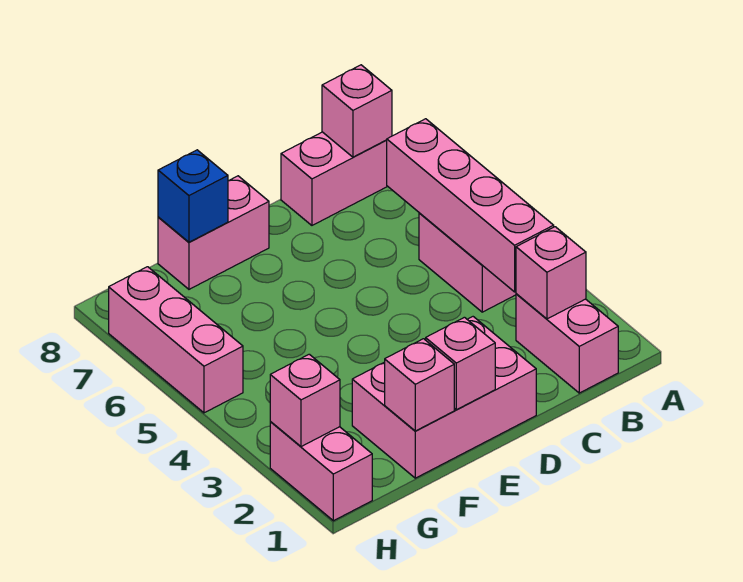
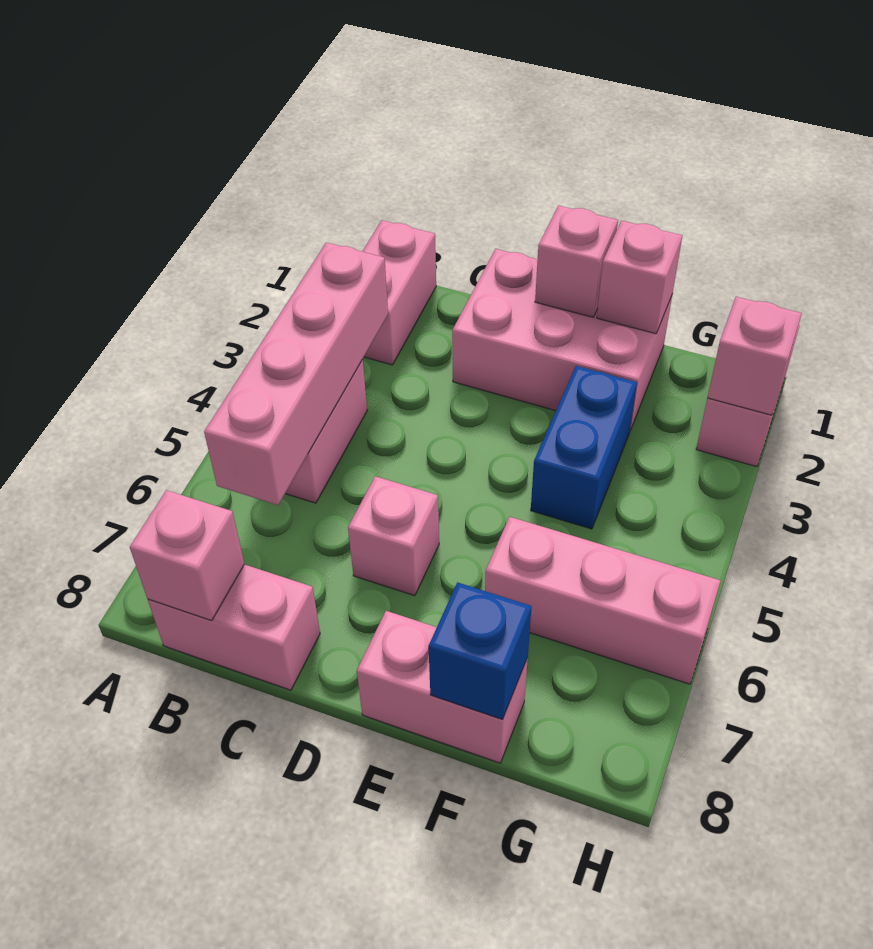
pink brick B2 level 2 -> pink brick D6 level 1
none -> blue brick F3:F4 level 1
pink brick H5:H7 level 1 -> pink brick F6:H6 level 1

